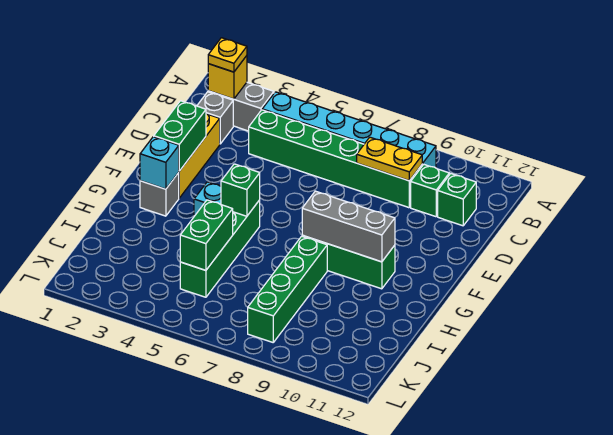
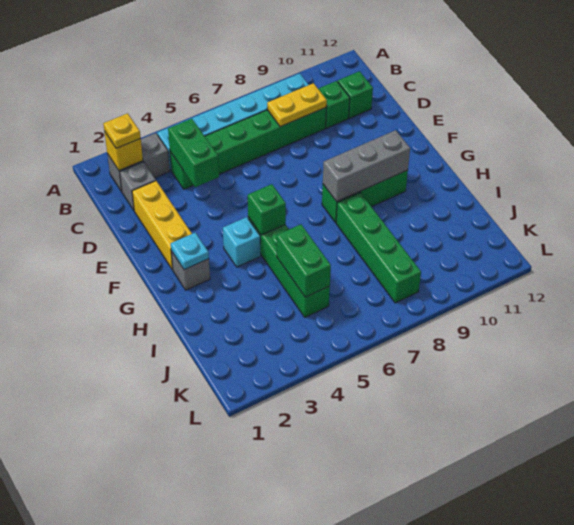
green brick E2:F2 level 2 -> green brick C4:D4 level 2
cyan brick G2 level 2 -> cyan plate G2 level 2

